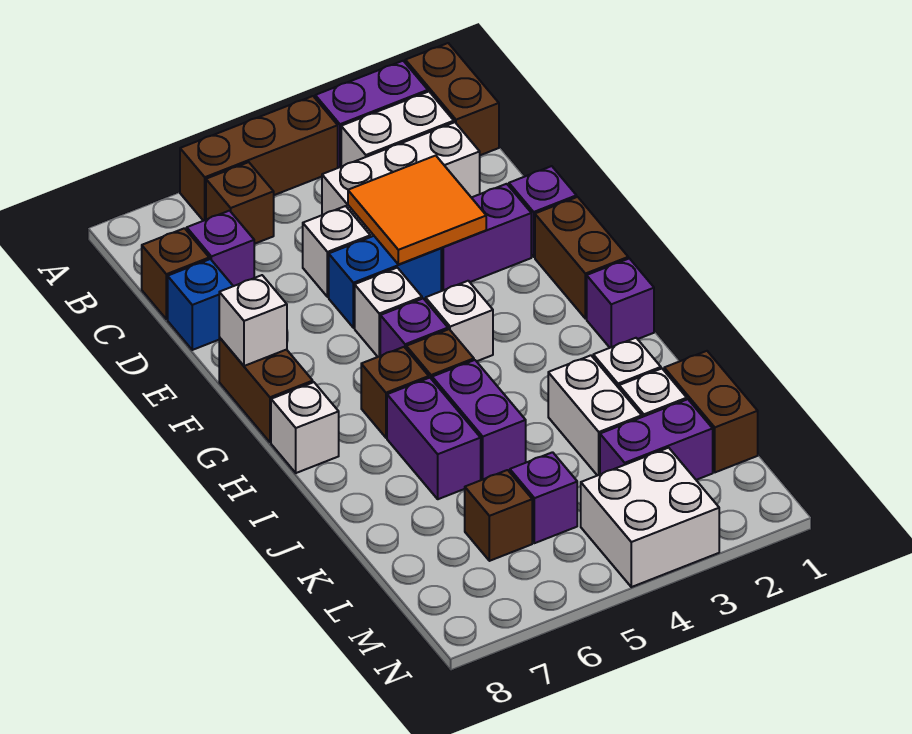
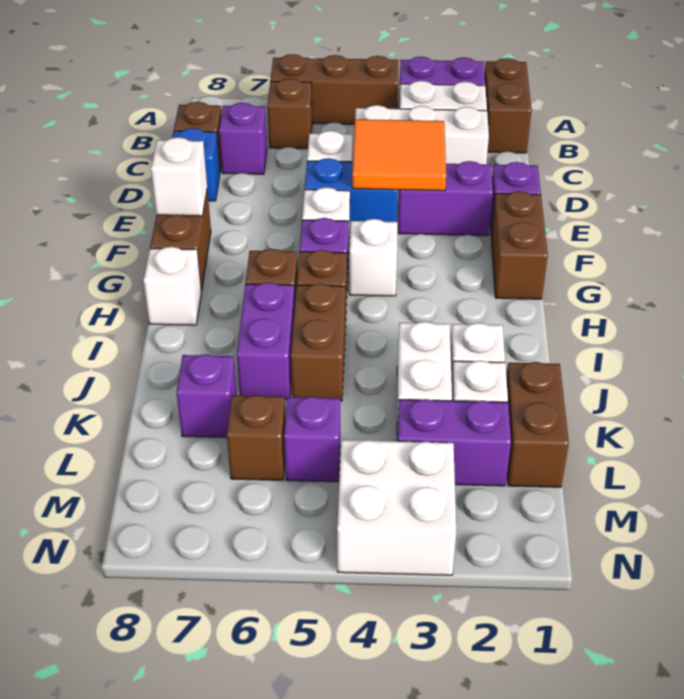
purple brick H1 level 1 -> purple brick K7 level 1
purple brick I5:J5 level 1 -> brown brick I5:J5 level 1

